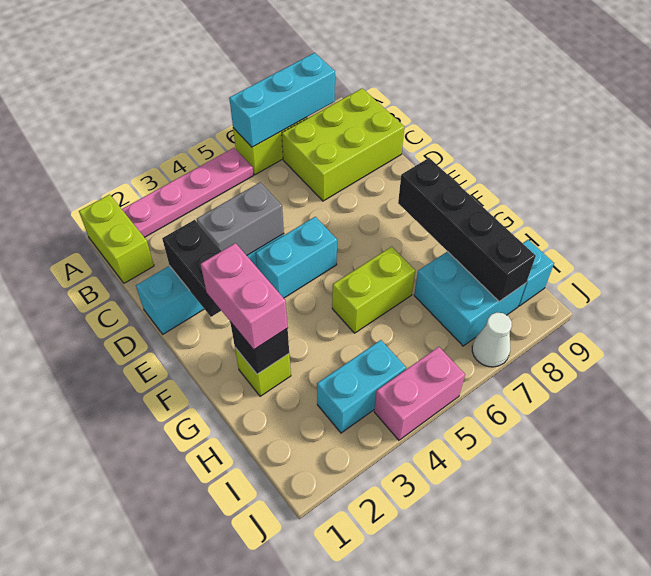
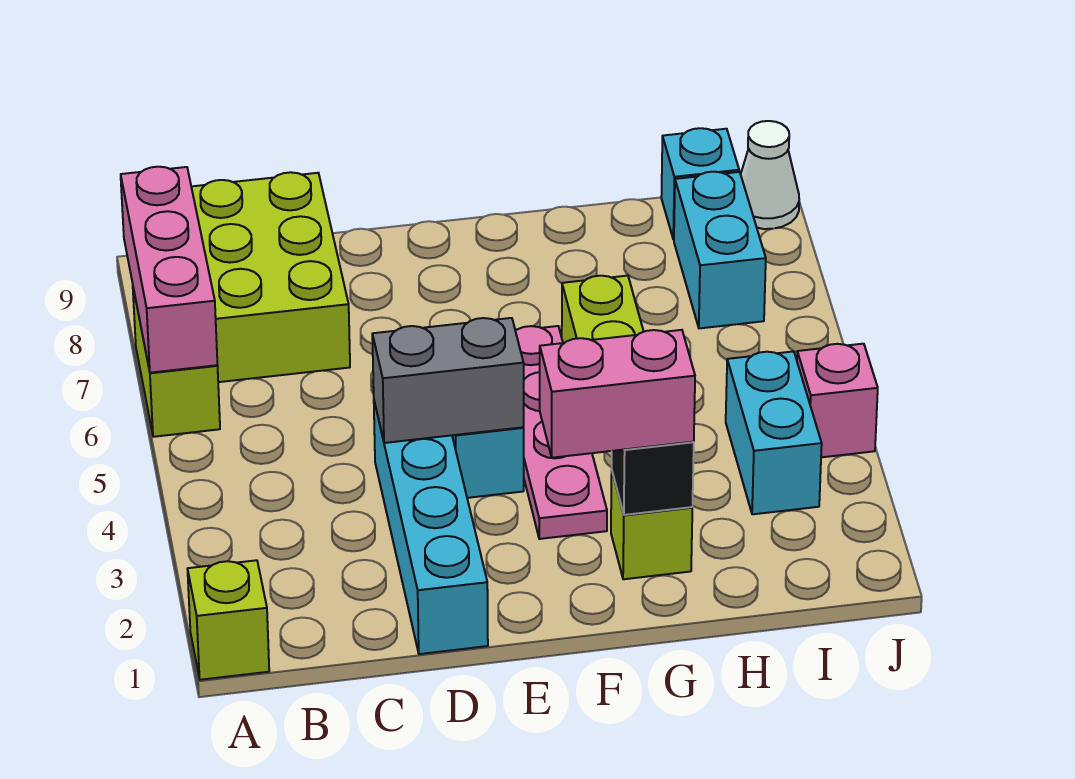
lime brick A1:B1 level 1 -> lime brick A1 level 1
pink plate A2:A5 level 1 -> pink plate F3:F6 level 1
cyan brick A6:A8 level 2 -> pink brick A6:A8 level 2
black brick D2:E2 level 2 -> none
grey brick D3:D4 level 2 -> grey brick D4:E4 level 2
black brick F8:I8 level 2 -> none
cyan brick H7:I8 level 1 -> cyan brick I7:I8 level 1
pink brick J4:J5 level 1 -> pink brick J4 level 1
white cone J7 level 1 -> white cone J9 level 1

